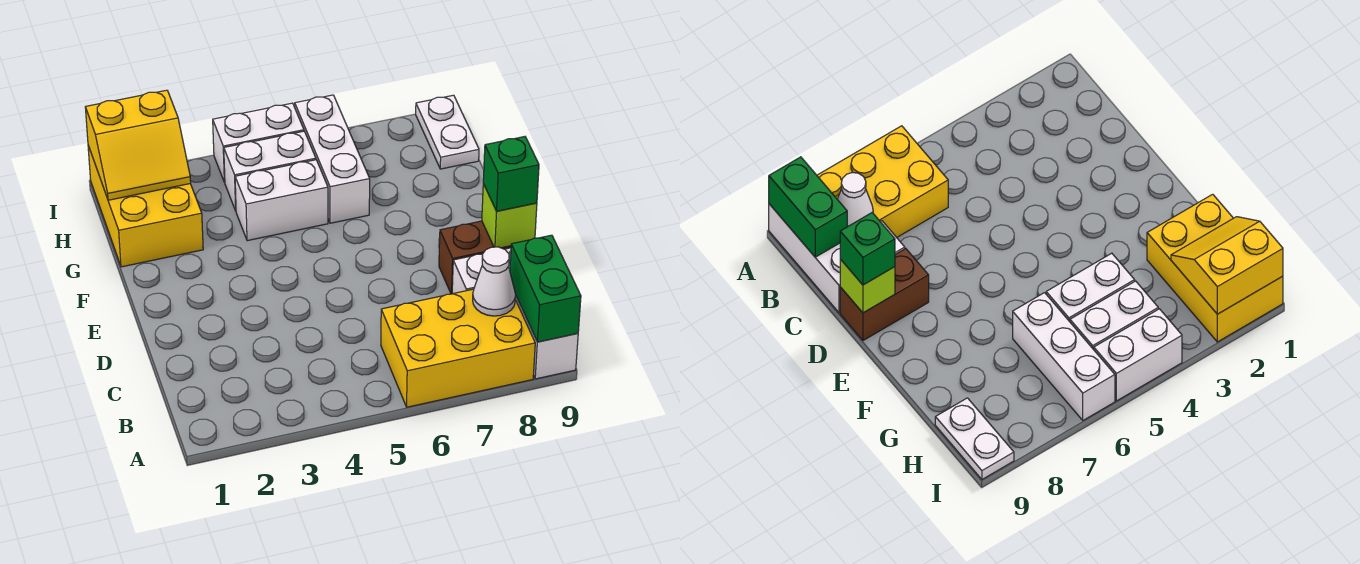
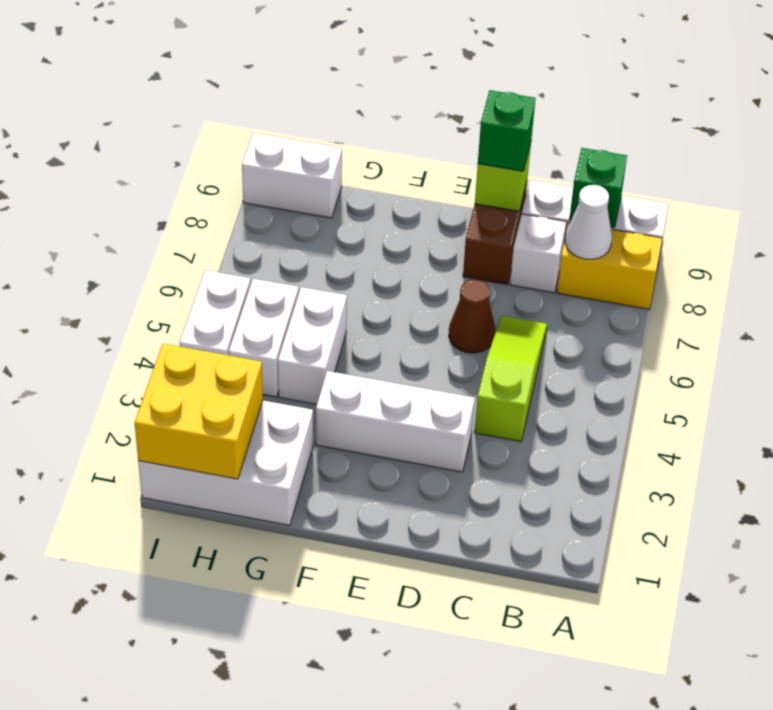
yellow brick A6:B8 level 1 -> yellow brick A8:B8 level 1
green brick A9:B9 level 2 -> green brick B9 level 2
none -> lime slope C4:C6 level 1 top 4
none -> brown cone D6 level 1
yellow brick G1:I2 level 1 -> white brick G1:I2 level 1
white brick G6:I6 level 1 -> white brick D3:F3 level 1
yellow slope H1:I2 level 2 top I -> yellow brick H1:I2 level 2
white plate H9:I9 level 1 -> white brick H9:I9 level 1

